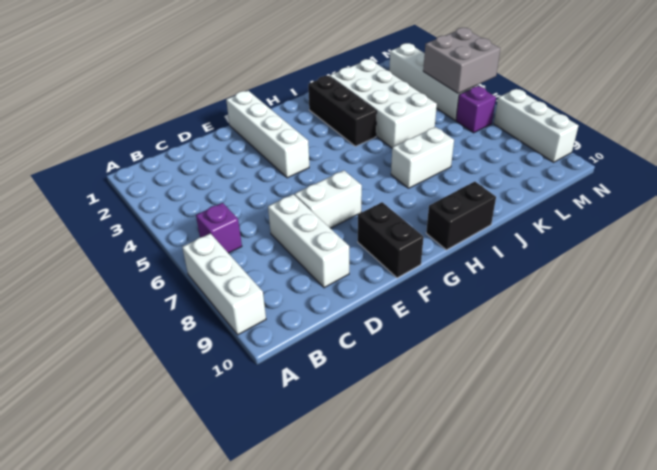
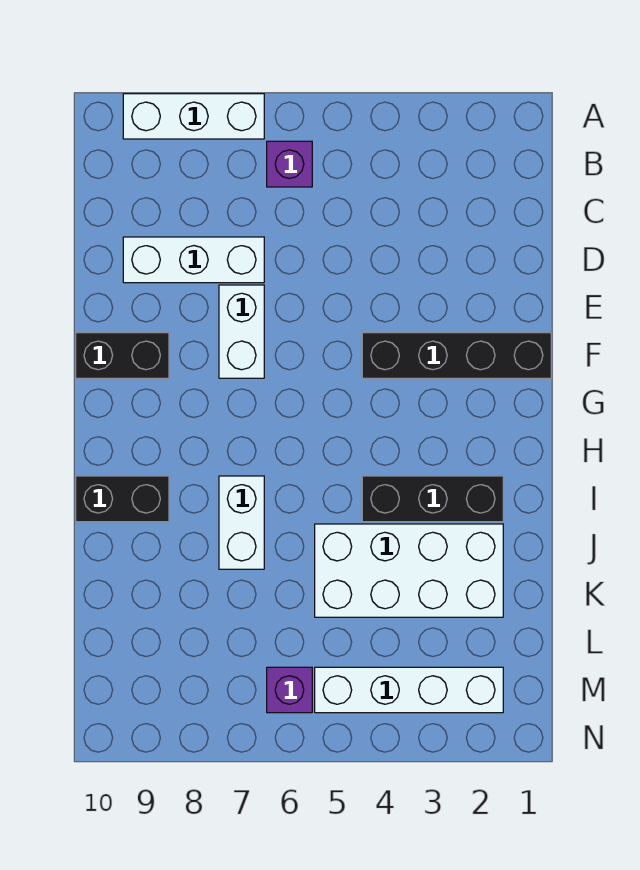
white brick F1:F4 level 1 -> black brick F1:F4 level 1
black brick H10:I10 level 1 -> black brick I9:I10 level 1
grey brick M4:N5 level 2 -> none
white brick N7:N9 level 1 -> none

